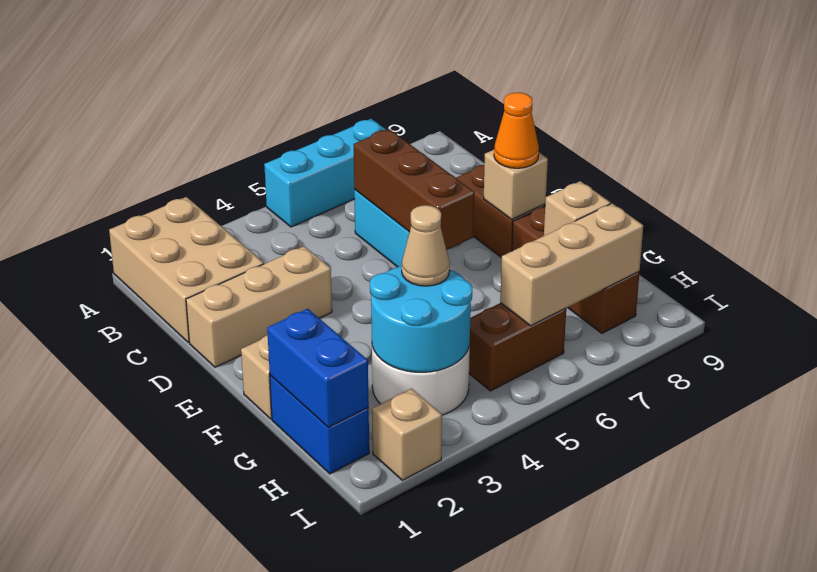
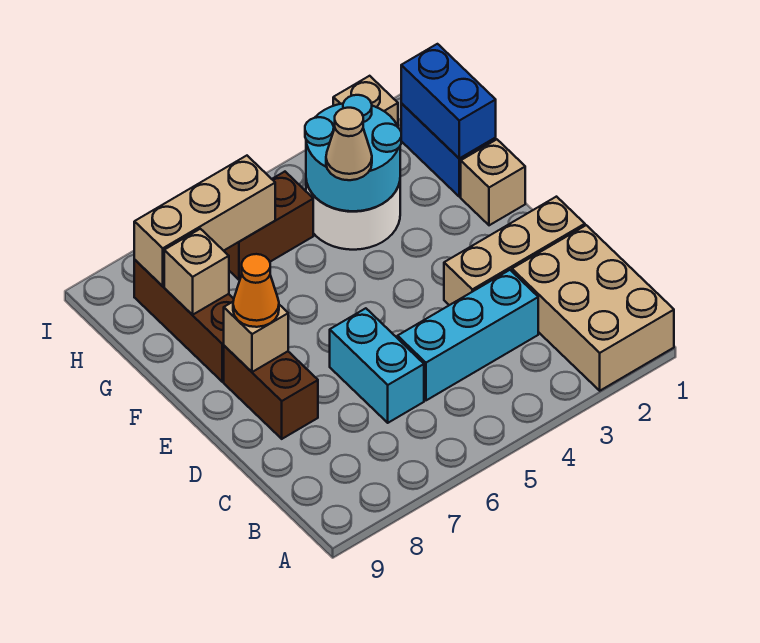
cyan brick A5:A7 level 1 -> cyan brick C3:C5 level 1
brown brick C6:E6 level 2 -> none

